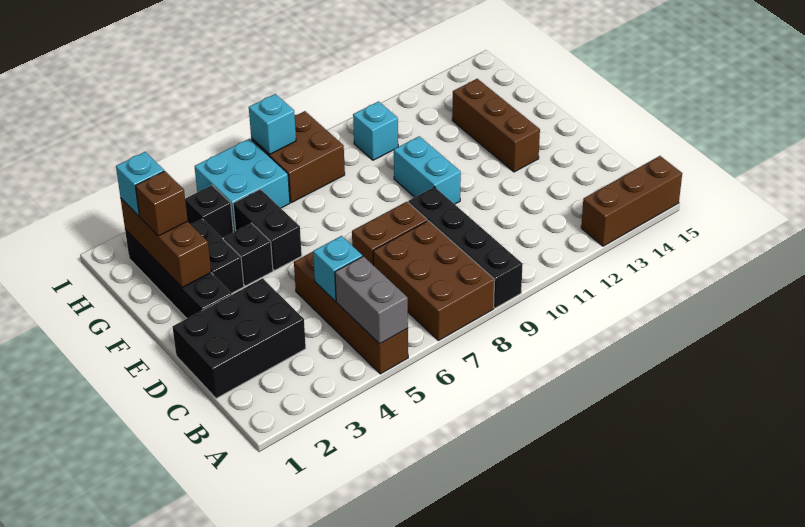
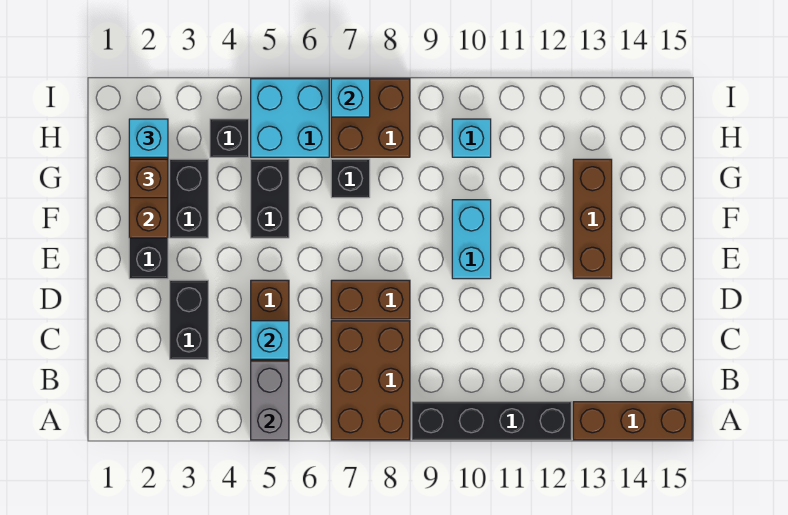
black brick A9:D9 level 1 -> black brick A9:A12 level 1
black brick C1:D3 level 1 -> black brick C3:D3 level 1
black brick F4 level 1 -> black brick G7 level 1

